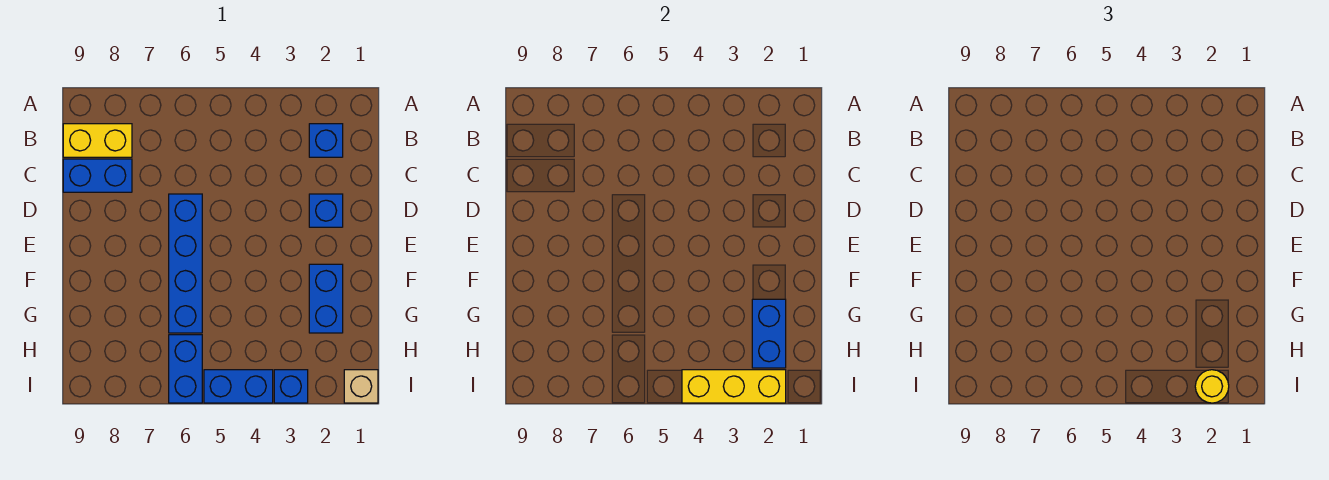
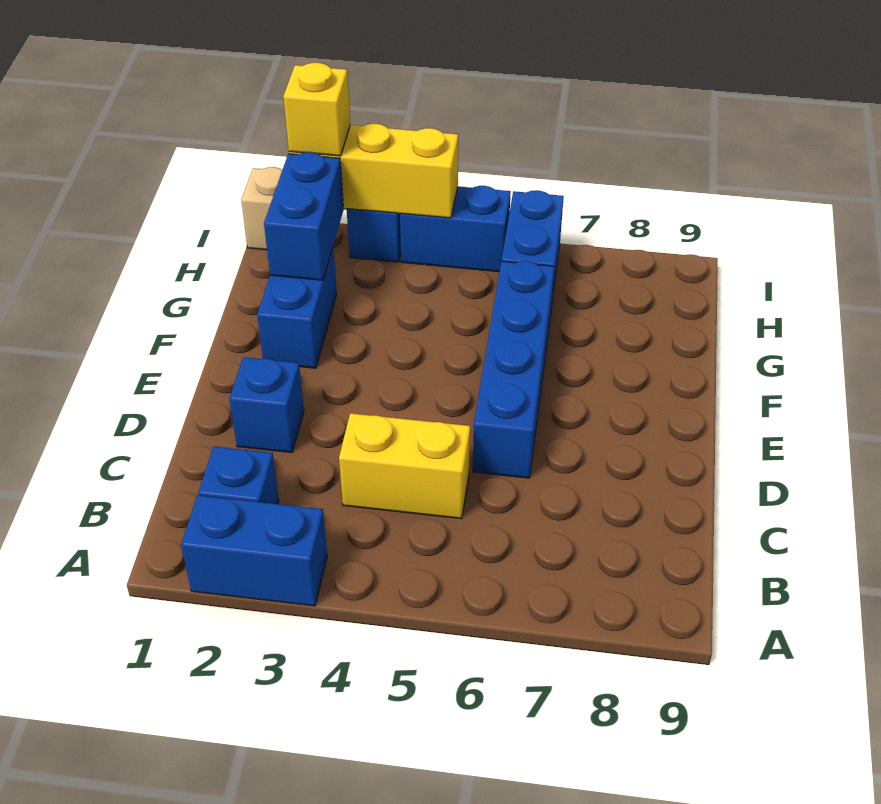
yellow brick B8:B9 level 1 -> yellow brick C4:C5 level 1
blue brick C8:C9 level 1 -> blue brick A2:A3 level 1
yellow round brick I2 level 3 -> yellow brick I2 level 3

